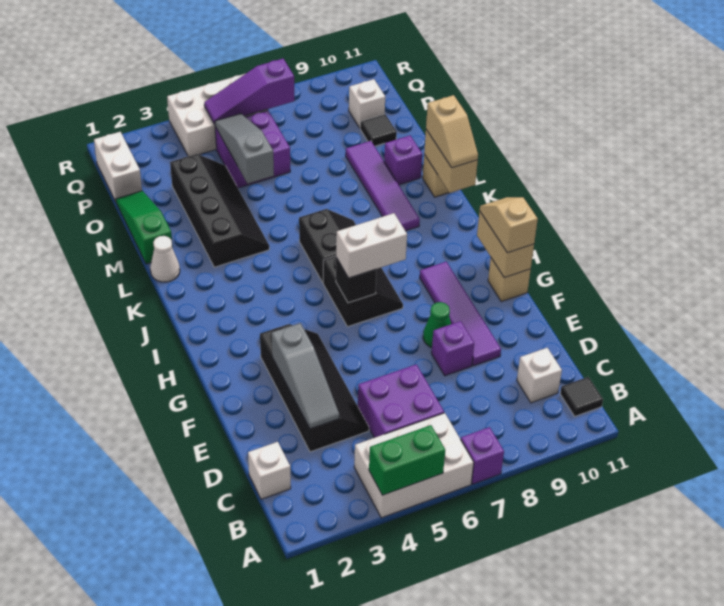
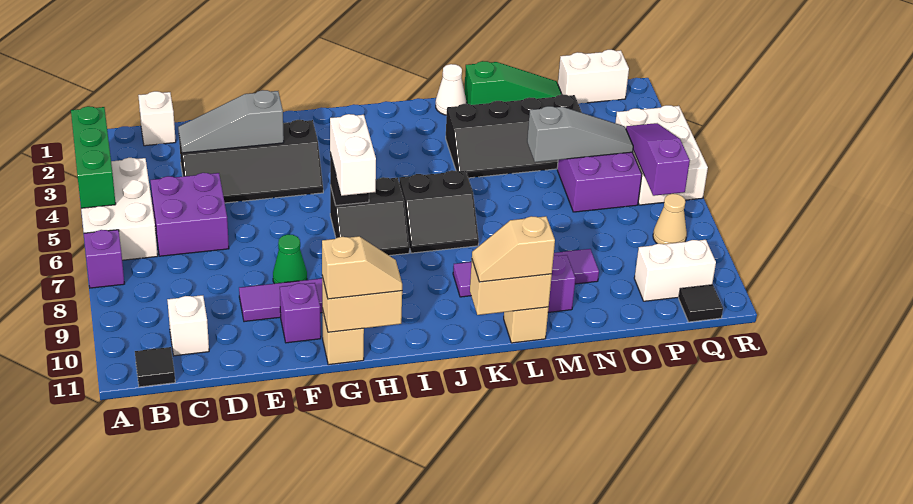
green brick A4:A5 level 2 -> green brick A3:A5 level 2
purple brick E8 level 1 -> purple brick F10 level 1
black tile O10 level 1 -> black tile Q11 level 1
white brick P10 level 1 -> white brick P10:Q10 level 1
none -> tan cone Q8 level 1

